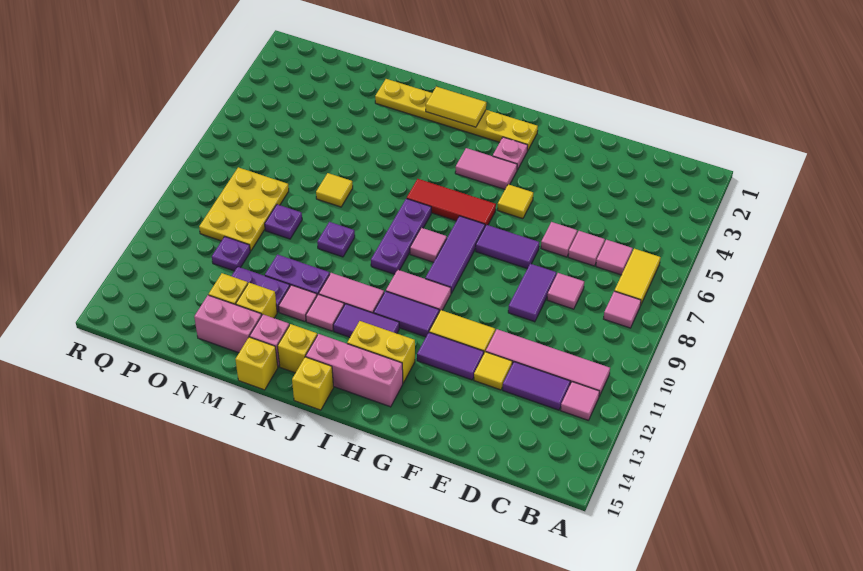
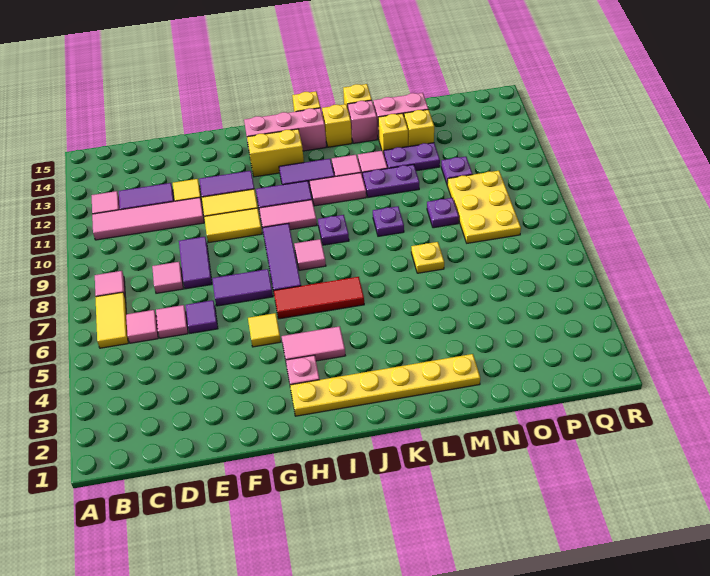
pink tile E6 level 1 -> purple tile E6 level 1
yellow tile J2:K2 level 2 -> yellow tile F10:G10 level 1
purple plate J7:J9 level 1 -> purple plate J9 level 1
yellow tile M7 level 1 -> yellow plate M7 level 1

